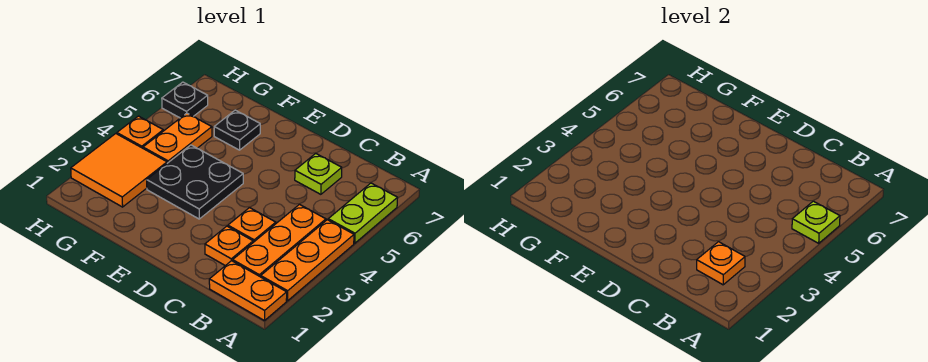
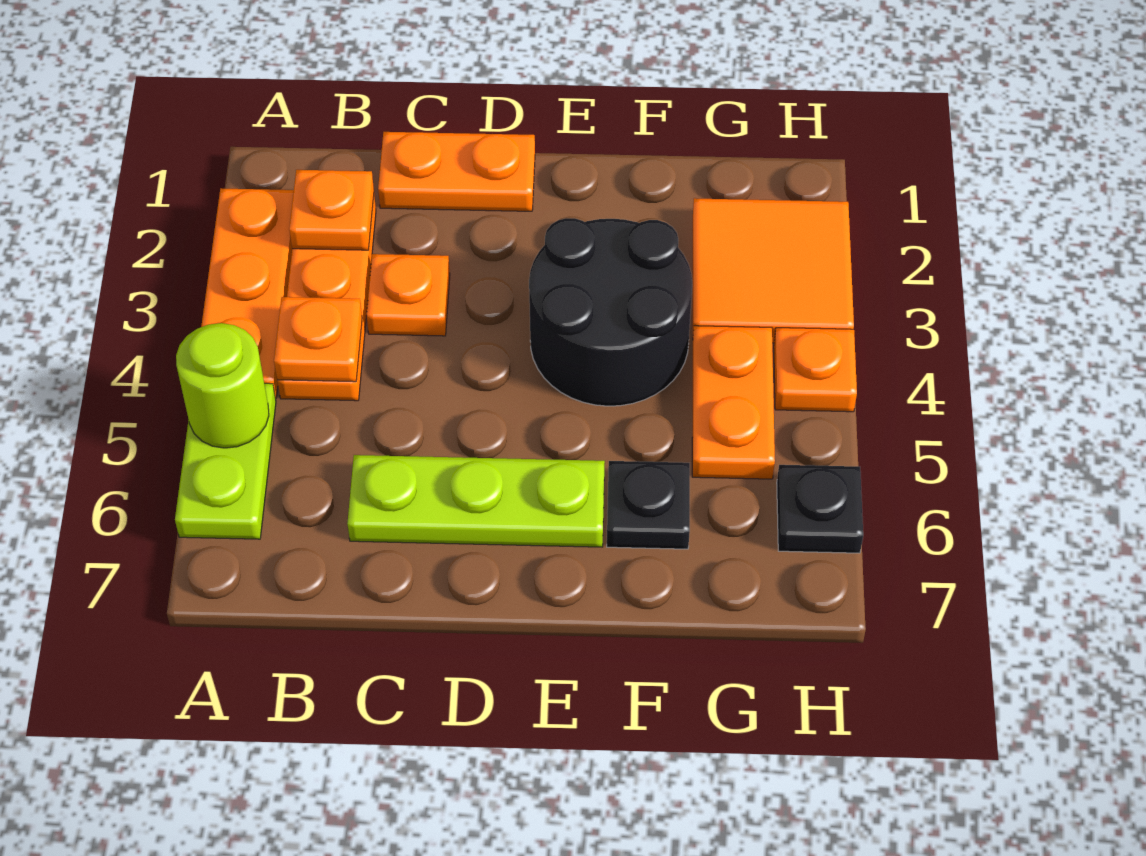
orange plate A1:B1 level 1 -> orange plate C1:D1 level 1
lime plate A5 level 2 -> lime round brick A5 level 2
orange plate C2 level 1 -> orange plate B4 level 2
lime plate C6 level 1 -> lime plate C6:E6 level 1
black plate E3:F4 level 1 -> black round brick E3:F4 level 1

